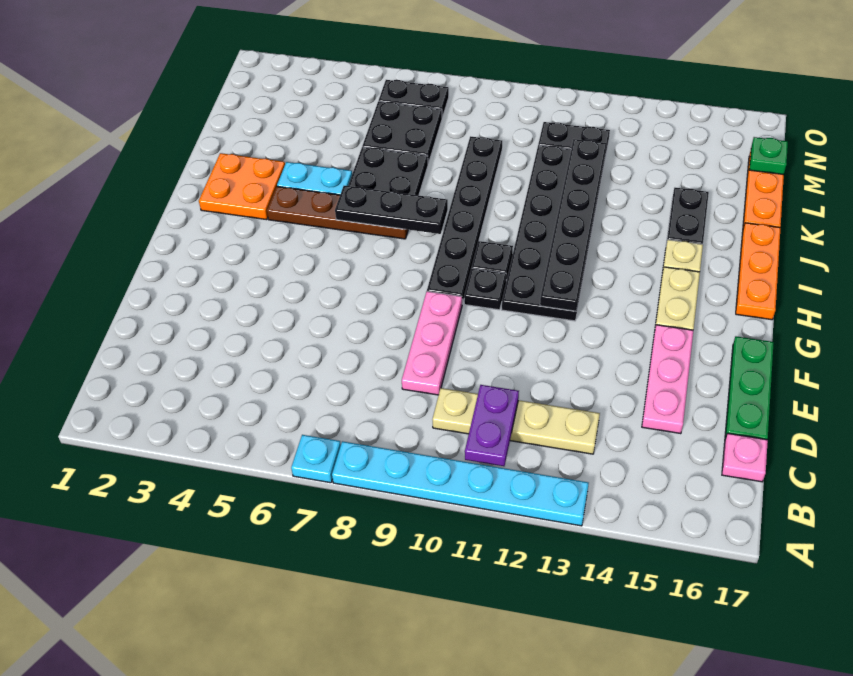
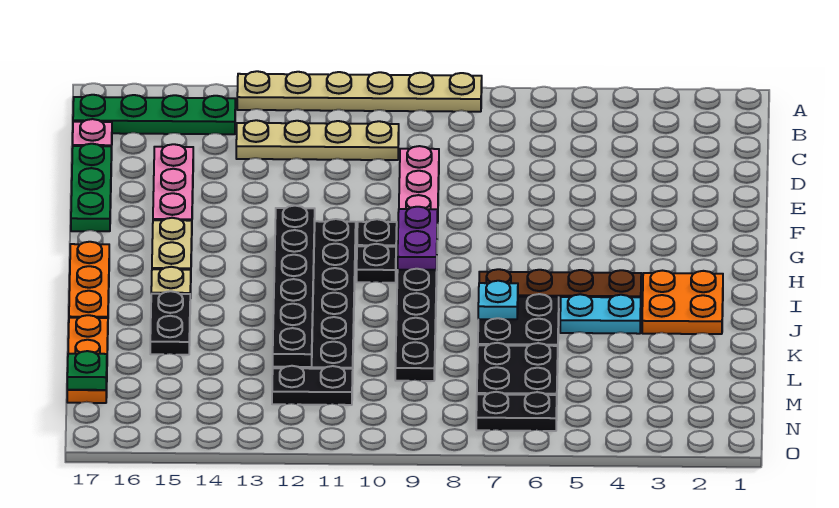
cyan plate A7 level 1 -> cyan plate J7 level 2
cyan plate A8:A13 level 1 -> tan plate A8:A13 level 1
purple plate B11:C11 level 2 -> purple plate G9:H9 level 2
none -> green plate B14:B17 level 1
black plate I6:I8 level 2 -> none

